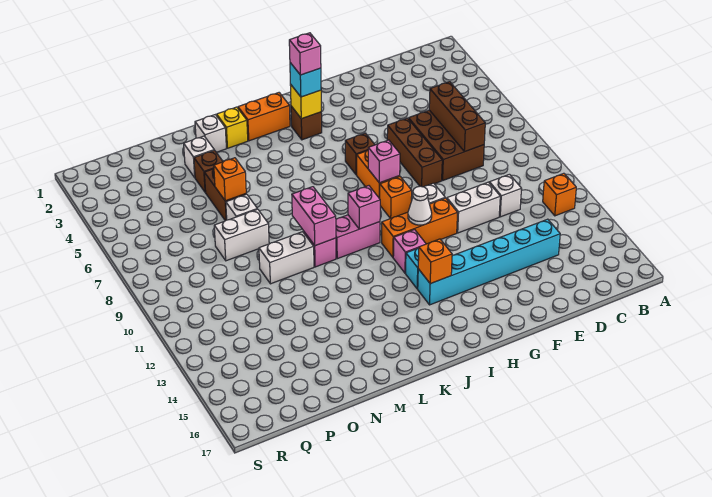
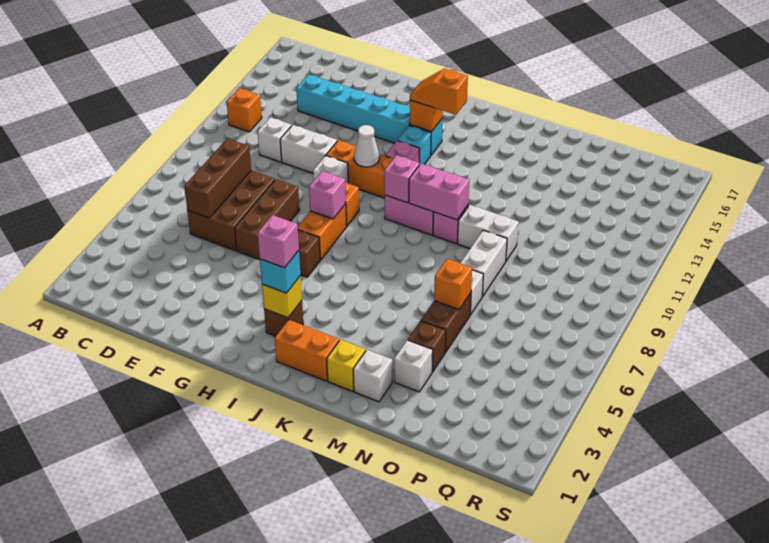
none -> orange slope I14:J14 level 3 top J
pink brick L9:L10 level 2 -> pink brick K10:L10 level 2
white brick N8:O8 level 1 -> white brick N8:N9 level 1

